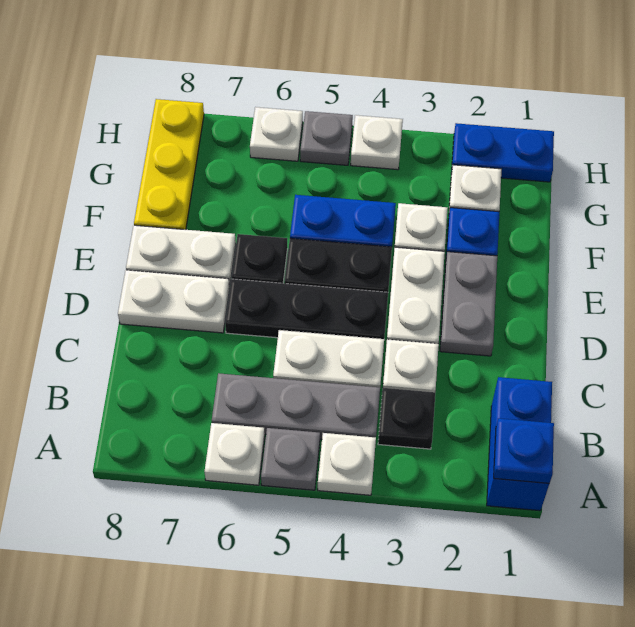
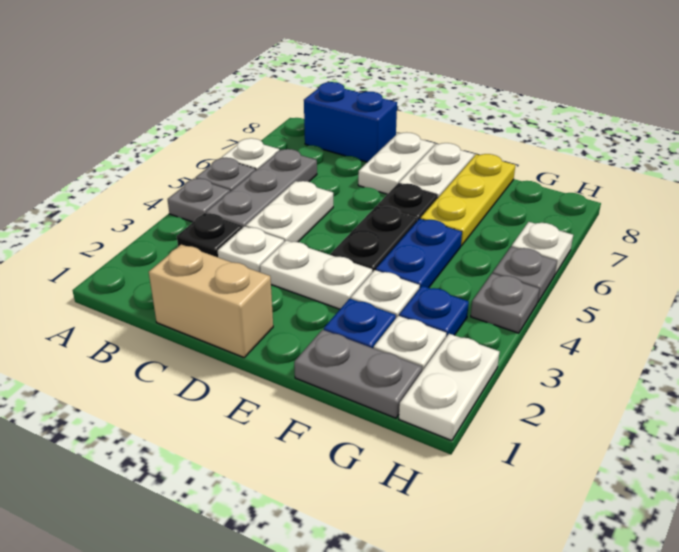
blue brick A1:B1 level 1 -> blue brick B8:C8 level 1
blue plate A1 level 2 -> blue plate G3 level 1
white plate A4 level 1 -> grey plate A4 level 1
none -> tan brick C1:D1 level 1
grey plate D2:E2 level 1 -> grey plate F1:G1 level 1
black plate D4:D6 level 1 -> none
yellow plate F8:H8 level 1 -> yellow plate F6:F8 level 1
blue plate H1:H2 level 1 -> white plate H1:H2 level 1
white plate H4 level 1 -> grey plate H4 level 1

